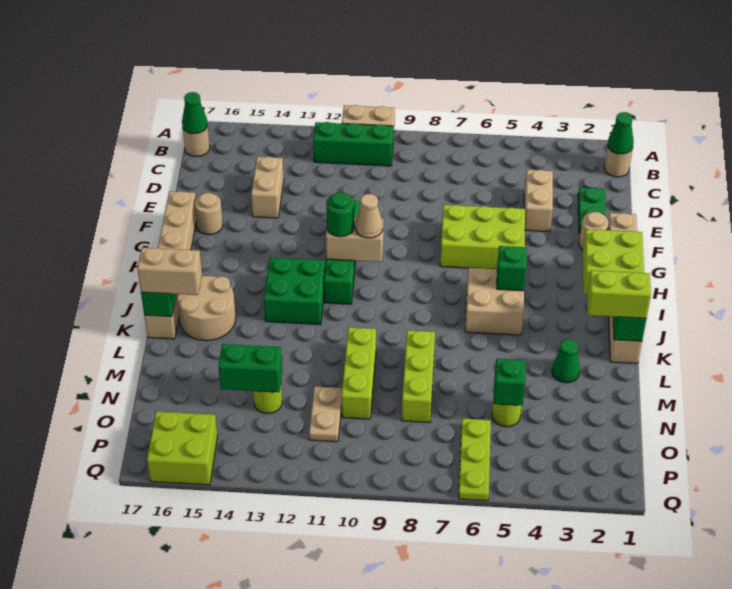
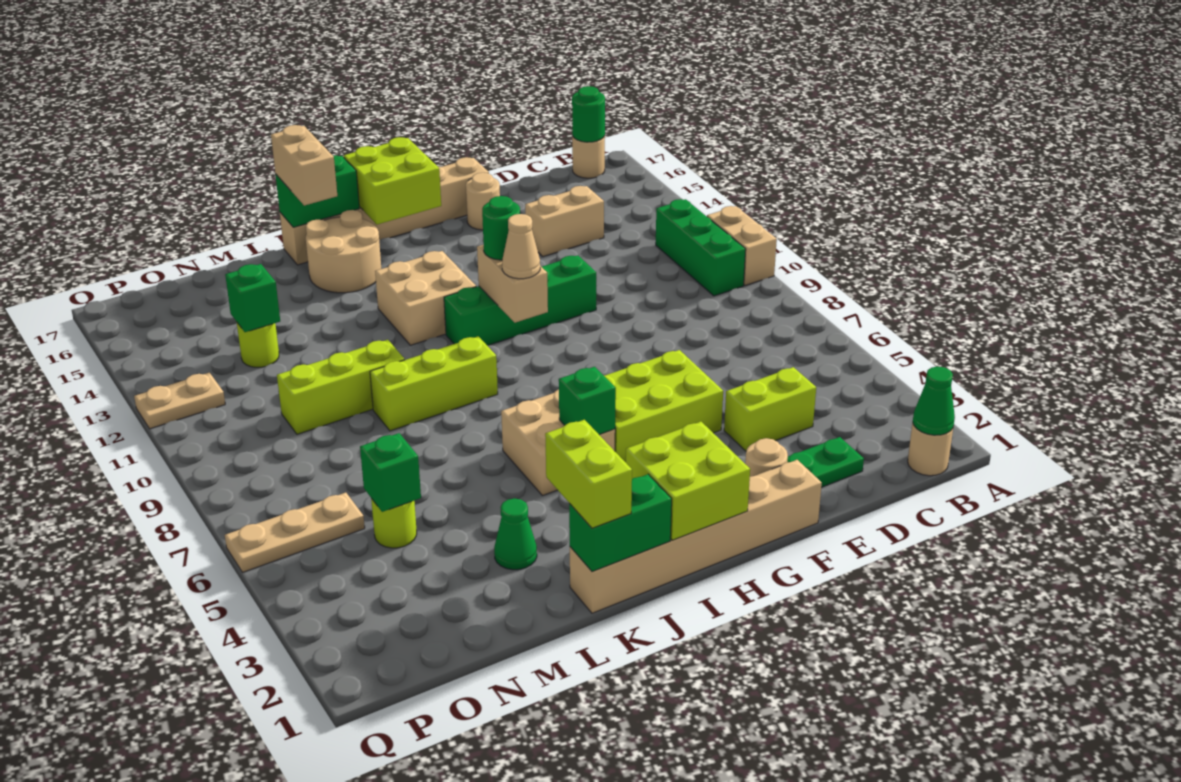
green cone B17 level 2 -> green round brick B17 level 2
tan brick D4:E4 level 1 -> lime brick D4:E4 level 1
lime brick F5:G7 level 1 -> lime brick F5:H6 level 1
green brick I12:J13 level 1 -> tan brick I12:J13 level 1
lime brick L8:N8 level 1 -> lime brick J9:L9 level 1
tan plate N11:O11 level 1 -> tan plate P12:Q12 level 1
green brick N13:N14 level 2 -> green brick N13 level 2
lime plate O6:Q6 level 1 -> tan plate O6:Q6 level 1
lime brick P15:Q16 level 1 -> lime brick H16:I17 level 2

